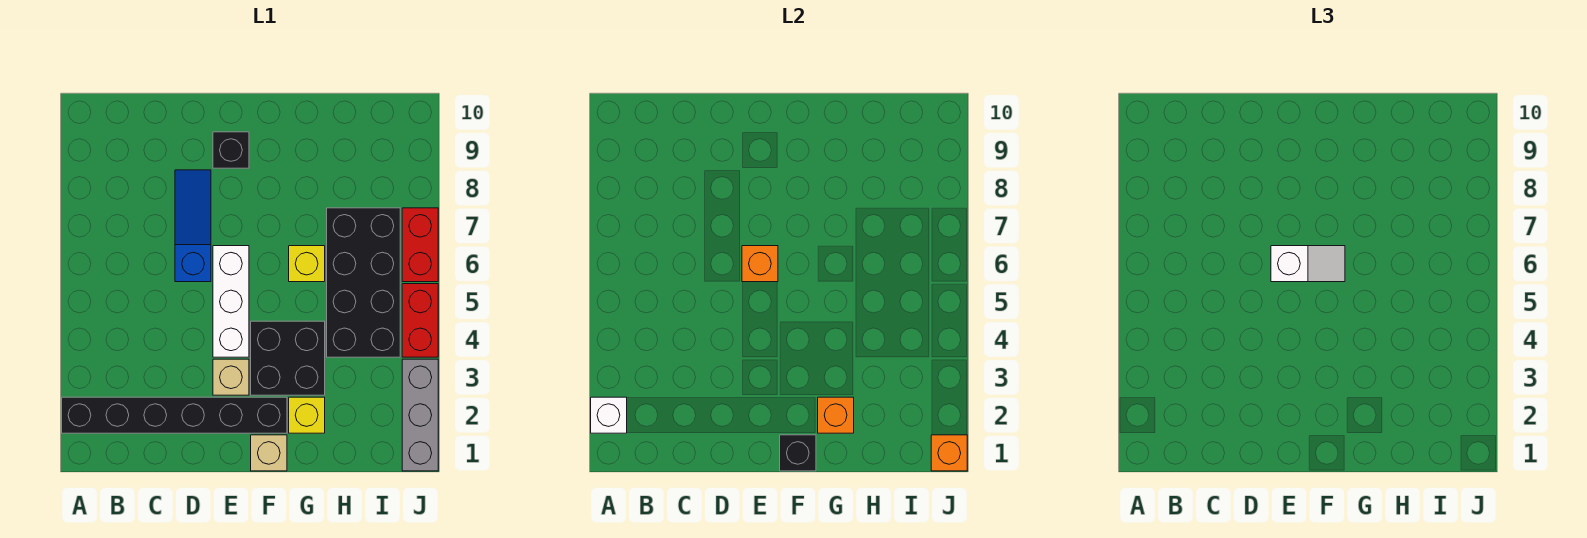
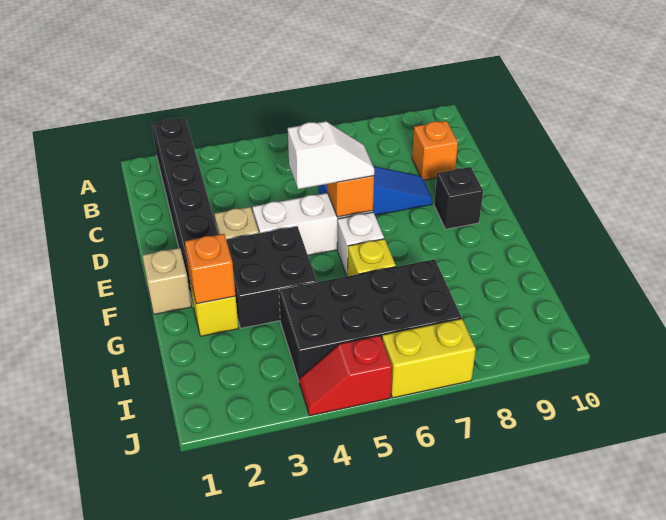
white brick A2 level 2 -> white brick F6 level 1
white slope E6:F6 level 3 top E -> white slope E5:E6 level 3 top 5
black brick F1 level 2 -> none
grey brick J1:J3 level 1 -> none
orange brick J1 level 2 -> orange brick C9 level 1
red brick J4:J5 level 1 -> red slope J4:J5 level 1 top 5
red brick J6:J7 level 1 -> yellow brick J6:J7 level 1

